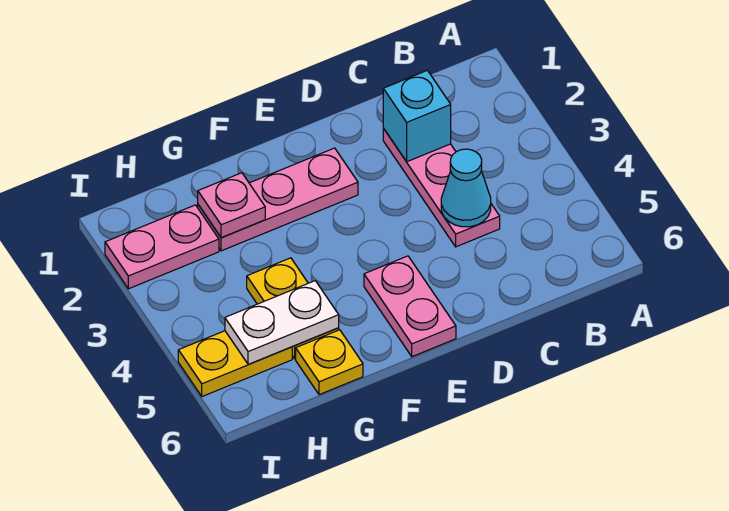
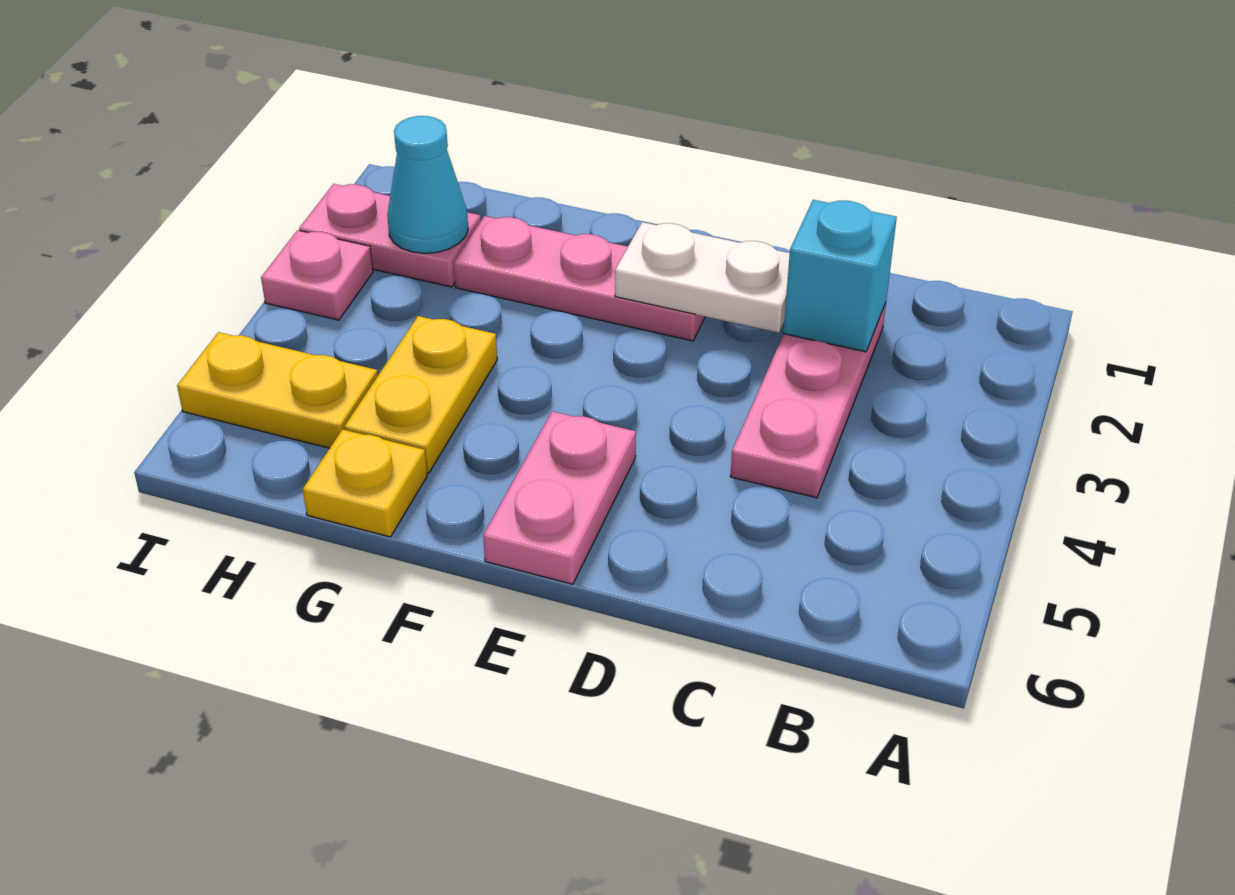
cyan cone C4 level 2 -> cyan cone H2 level 2
pink plate G2 level 2 -> pink plate I3 level 1
white plate G5:H5 level 2 -> white plate D2:E2 level 2

